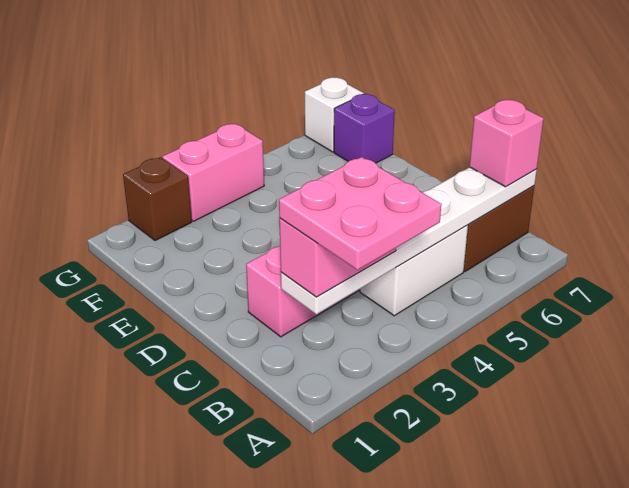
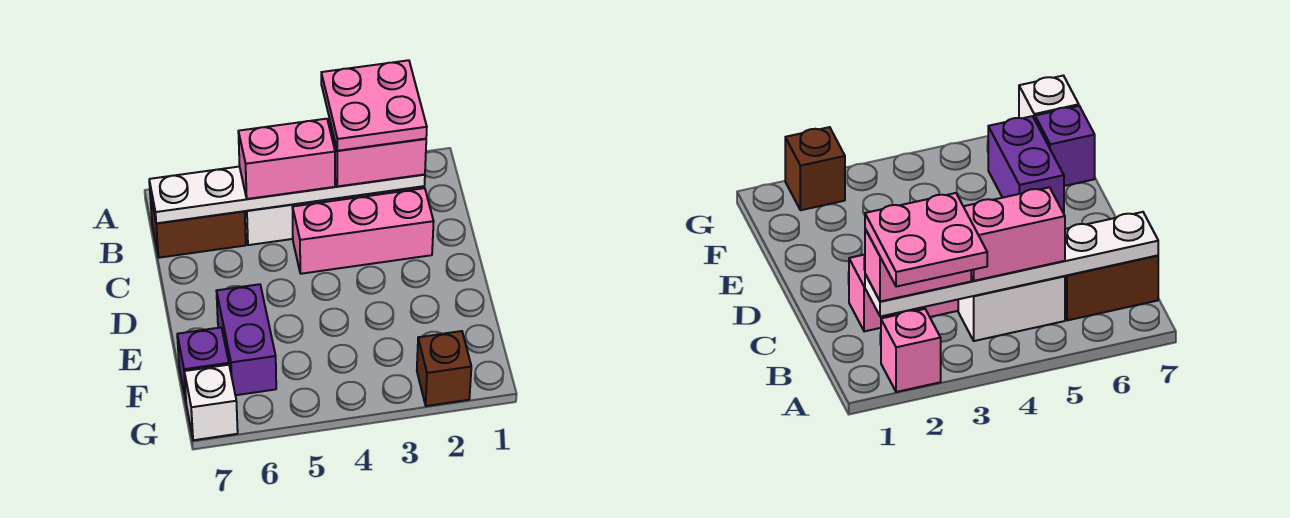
pink brick B7 level 3 -> pink brick A2 level 1
none -> purple brick E6:F6 level 1
pink brick G3:G4 level 1 -> pink brick B4:B5 level 3

